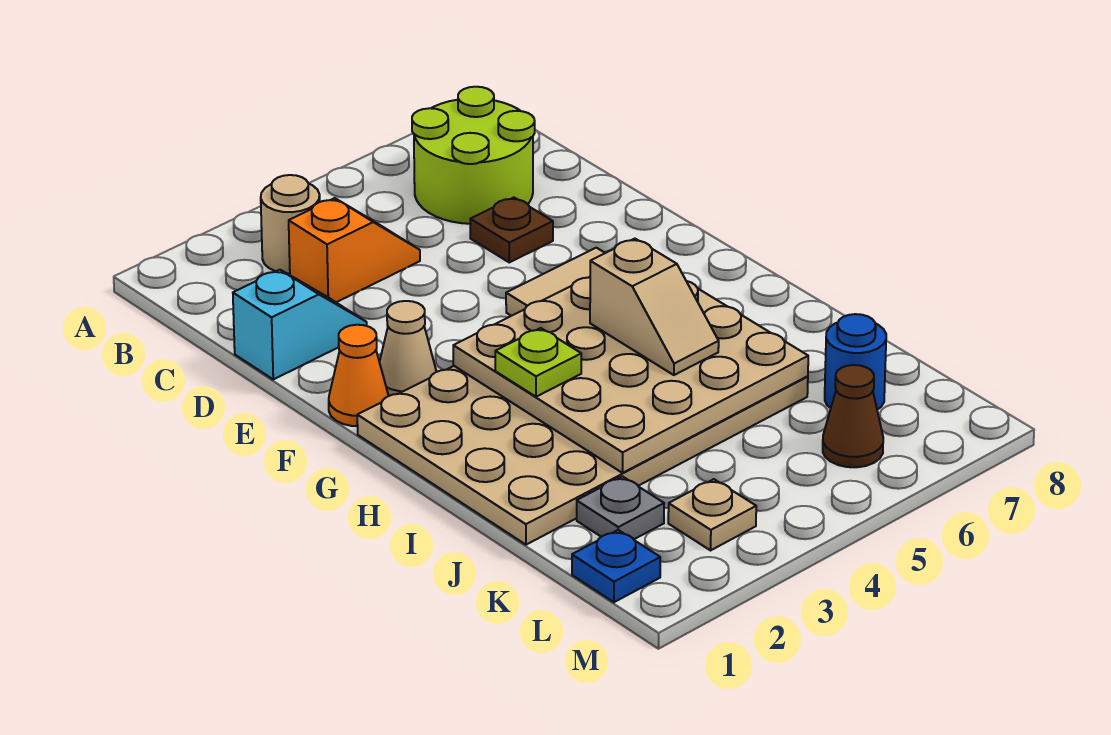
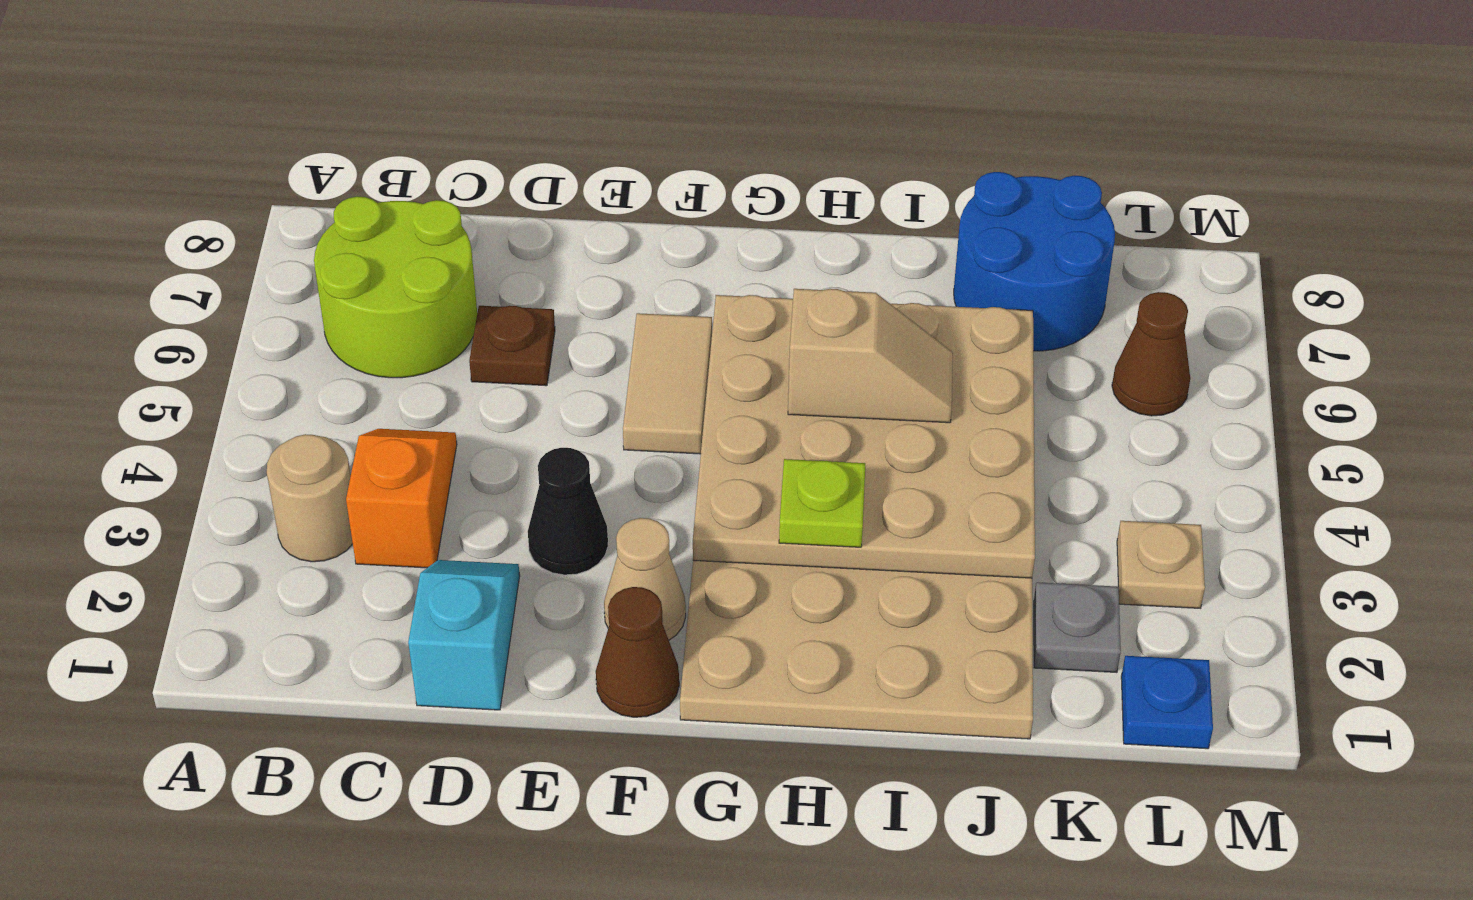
none -> black cone E3 level 1
orange cone F1 level 1 -> brown cone F1 level 1
blue round brick K7 level 1 -> blue round brick J7:K8 level 1

